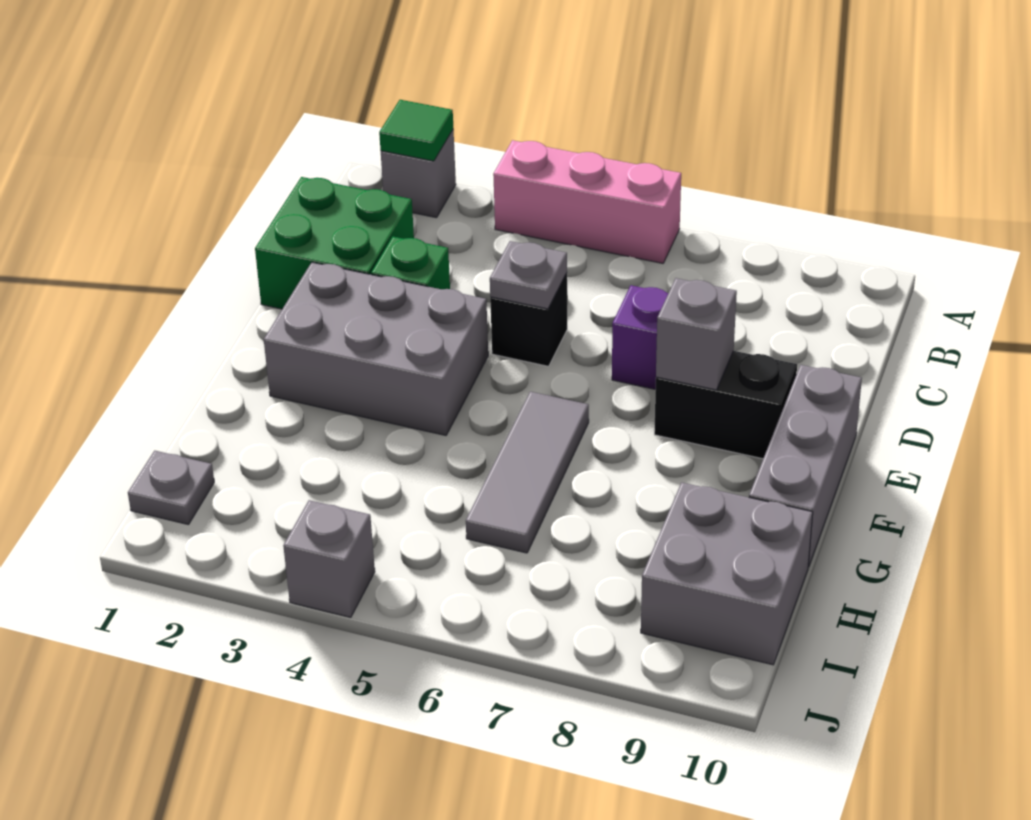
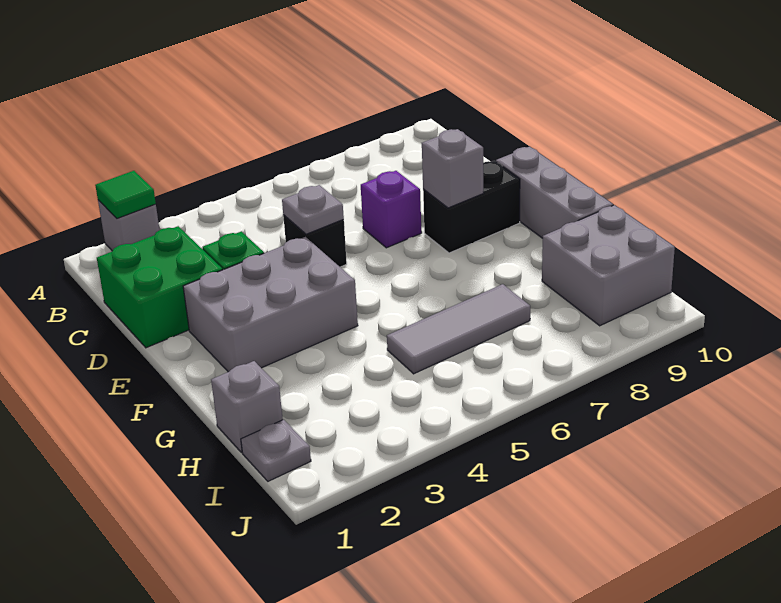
pink brick A4:A6 level 1 -> none
grey tile F6:H6 level 1 -> grey tile H5:H7 level 1
grey brick J4 level 1 -> grey brick H1 level 1

